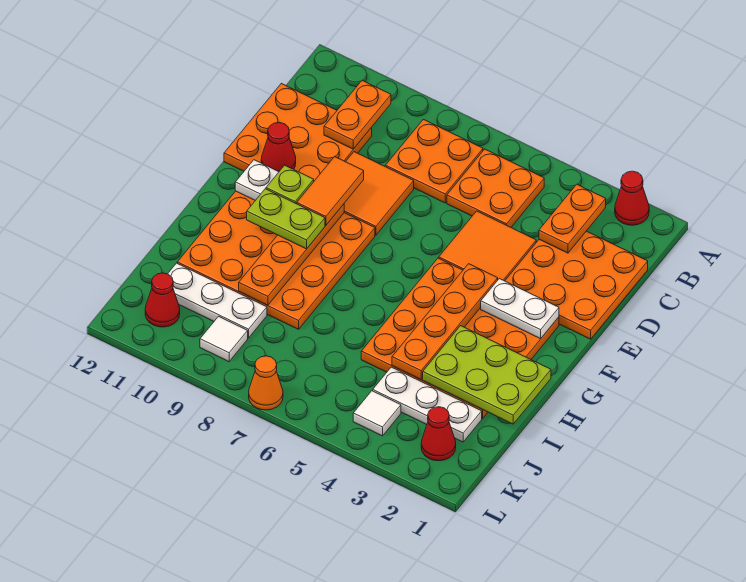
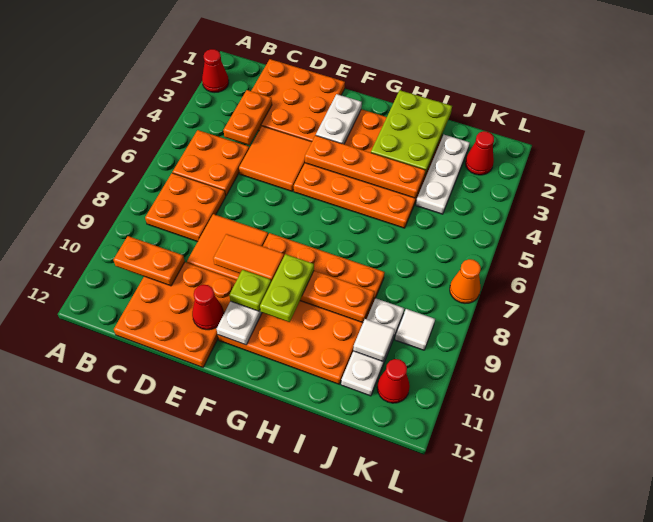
orange plate B3:C3 level 2 -> orange plate C3:C4 level 2
white tile K4 level 1 -> white tile J10 level 2

